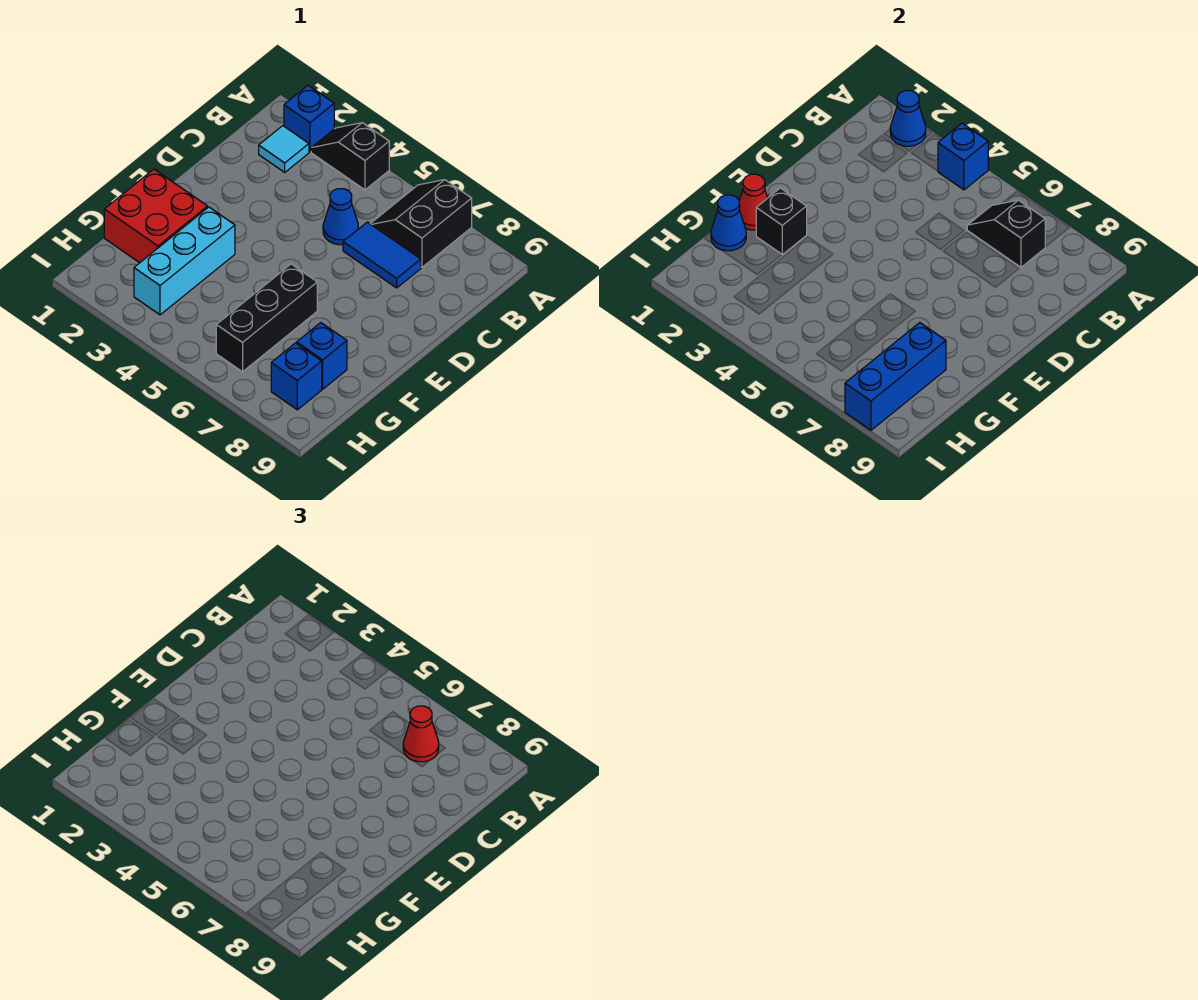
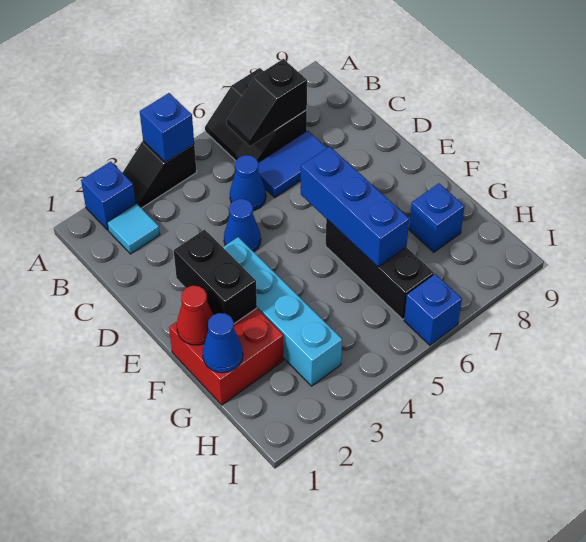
blue cone A2 level 2 -> blue cone D4 level 1
red cone B7 level 3 -> none
black brick F2 level 2 -> black brick E2:F2 level 2
cyan brick F3:H3 level 1 -> cyan brick E3:H3 level 1
blue brick G8:I8 level 2 -> blue brick E6:G6 level 2
blue brick H8 level 1 -> blue brick I6 level 1

